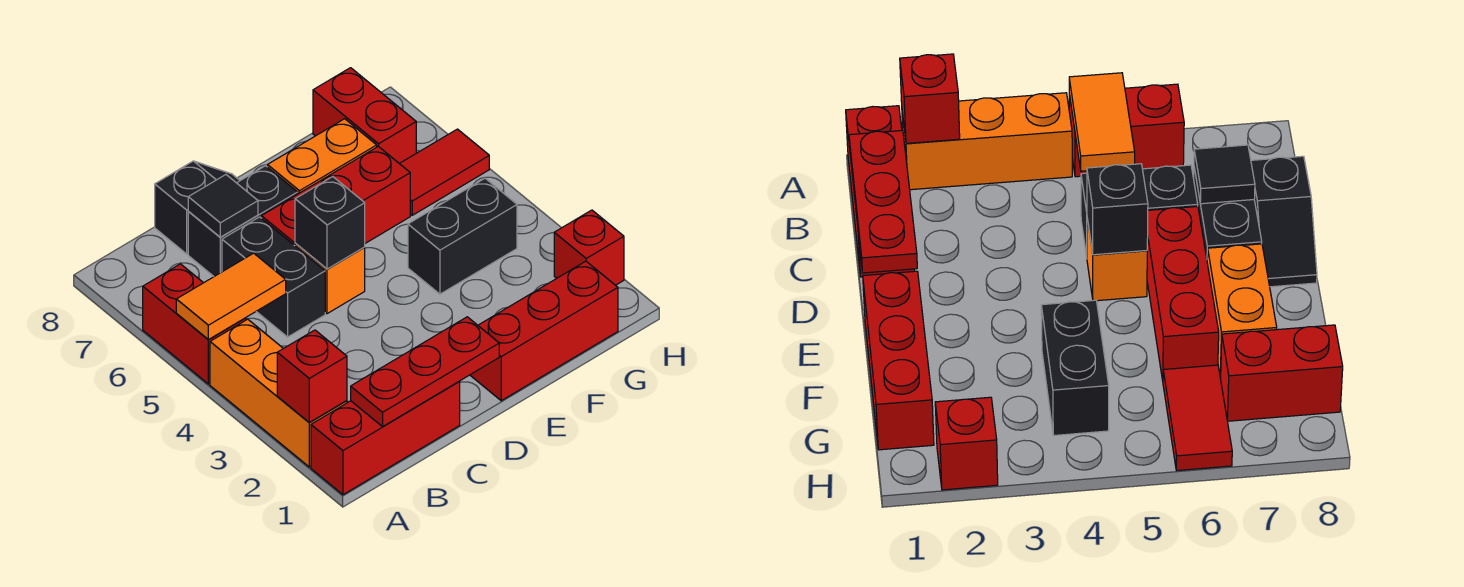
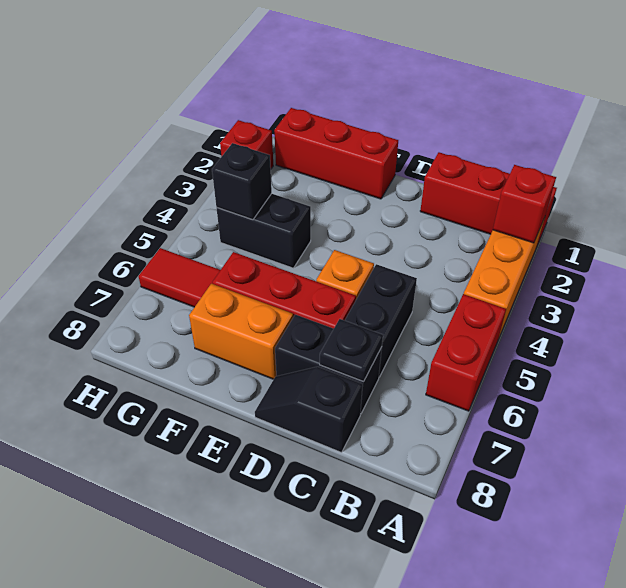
orange tile A5:B5 level 2 -> none
red plate B1:D1 level 2 -> none
black tile C7 level 2 -> black plate C7 level 2
black brick D5 level 2 -> black brick G4 level 2
red brick G7:G8 level 1 -> none

